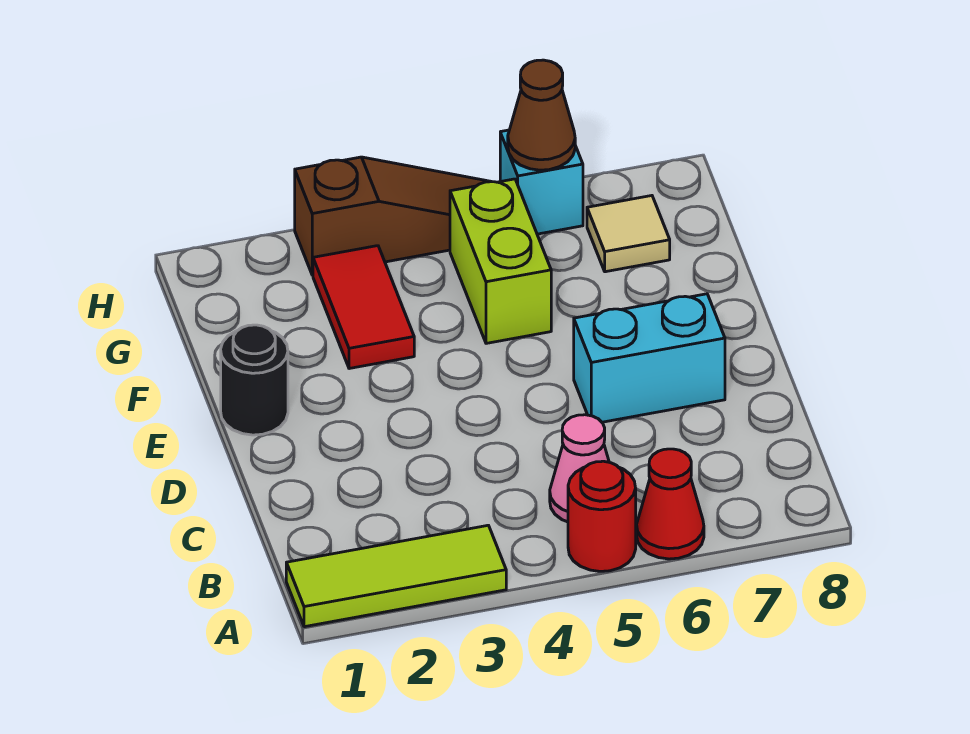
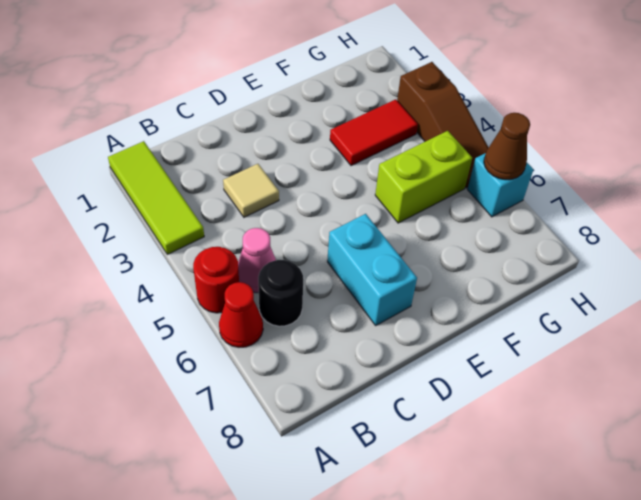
black round brick E1 level 1 -> black round brick B6 level 1
tan tile G7 level 1 -> tan tile C3 level 1

